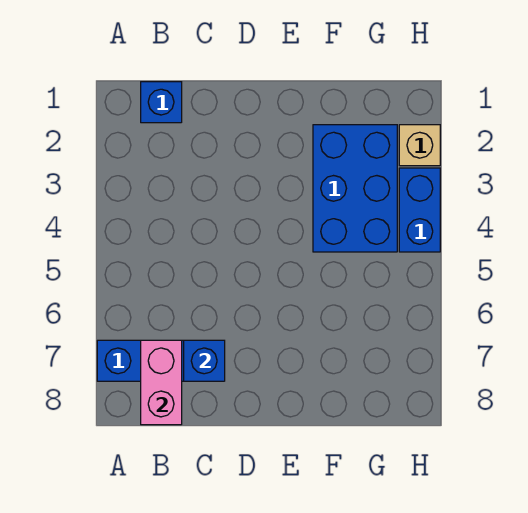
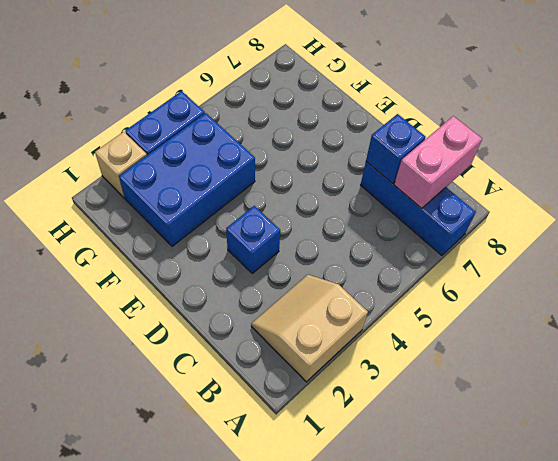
none -> tan slope A2:B3 level 1 top A
blue brick B1 level 1 -> blue brick D3 level 1

